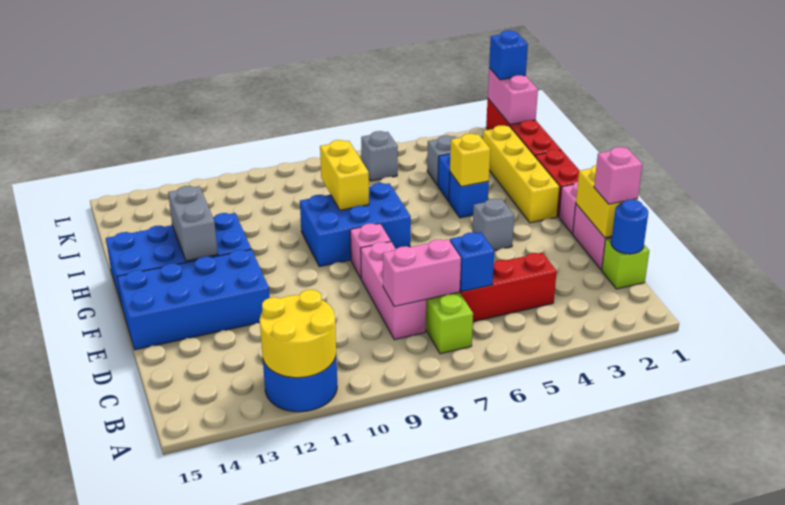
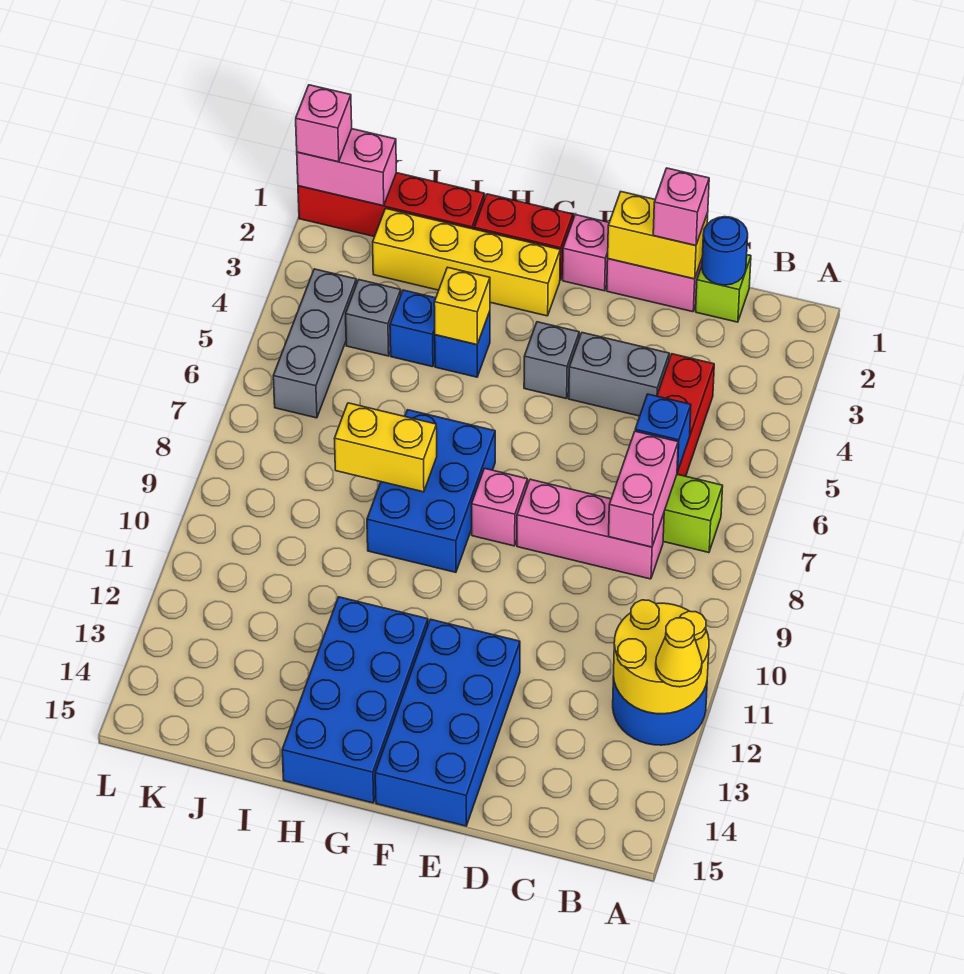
none -> yellow cone A12 level 3
grey brick G13:H13 level 2 -> grey brick D4:E4 level 1
grey brick K6 level 1 -> grey brick K4:K6 level 1
blue brick L1 level 3 -> pink brick L1 level 3

